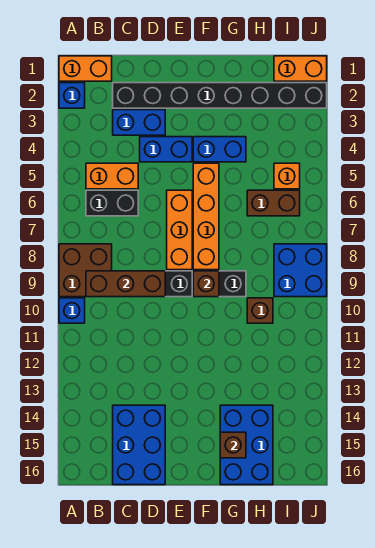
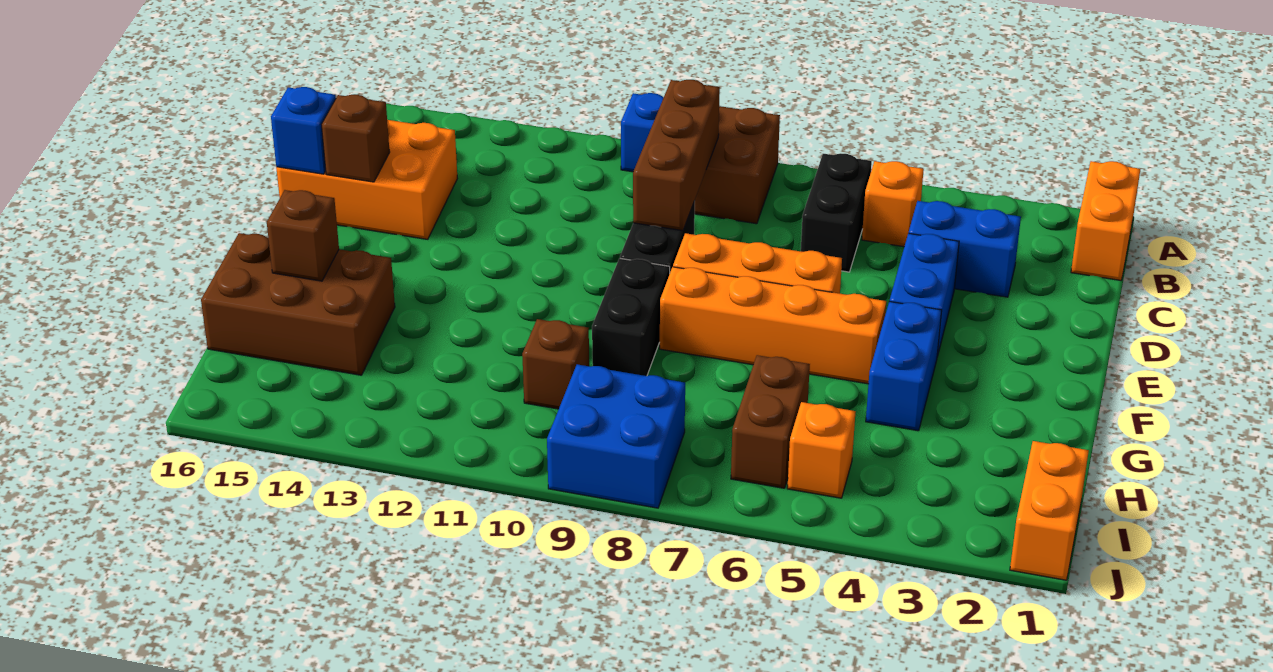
blue brick A2 level 1 -> blue brick D16 level 2
orange brick B5:C5 level 1 -> orange brick B5 level 1
black brick C2:J2 level 1 -> none
blue brick C3:D3 level 1 -> blue brick C3:C4 level 1
blue brick C14:D16 level 1 -> orange brick C14:D16 level 1
brown brick F9 level 2 -> brown brick D15 level 2
blue brick G14:H16 level 1 -> brown brick G14:H16 level 1

